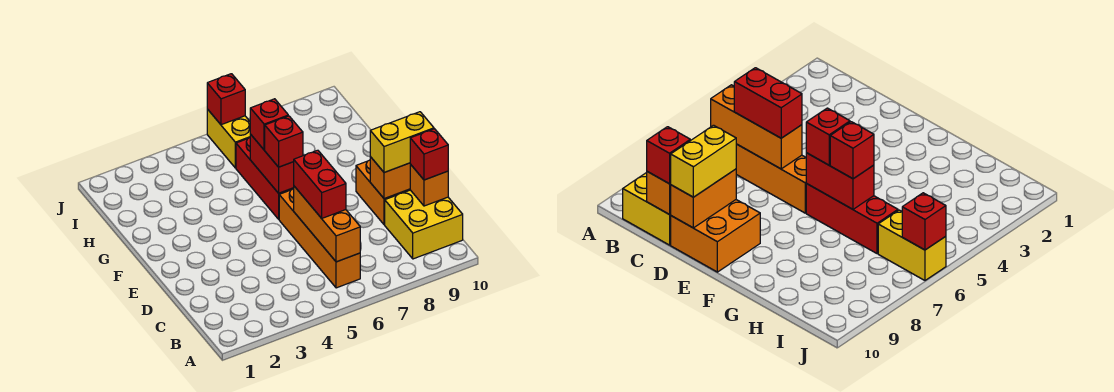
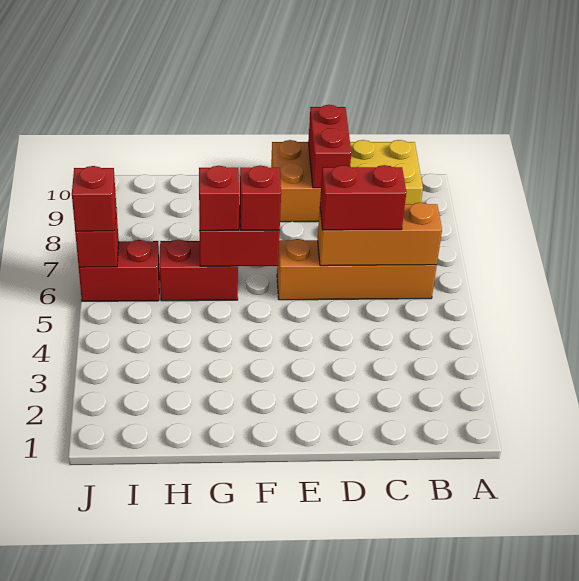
orange brick C10 level 2 -> none
red brick C10 level 3 -> red brick J6 level 3
orange brick D9:D10 level 2 -> red brick D9:D10 level 2
yellow brick D9:D10 level 3 -> none
red brick F6:H6 level 1 -> red brick G6:H6 level 1
yellow brick I6:J6 level 1 -> red brick I6:J6 level 1

